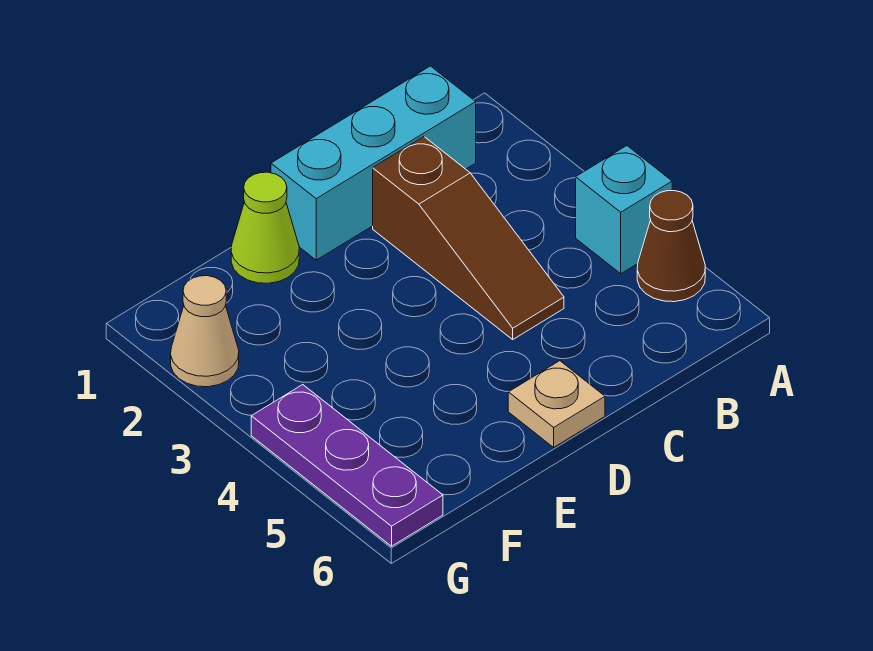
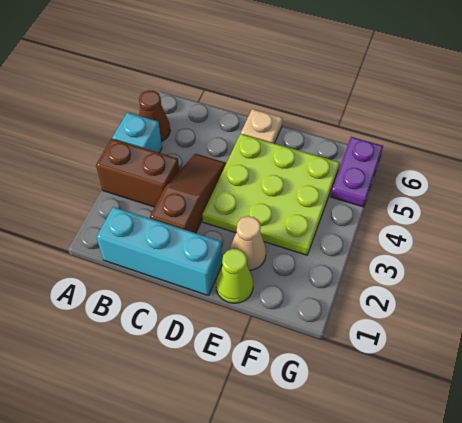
none -> brown brick A3:B3 level 1
none -> lime plate D3:F5 level 1
tan cone G2 level 1 -> tan cone E2 level 1
purple plate G4:G6 level 1 -> purple plate G5:G6 level 1

